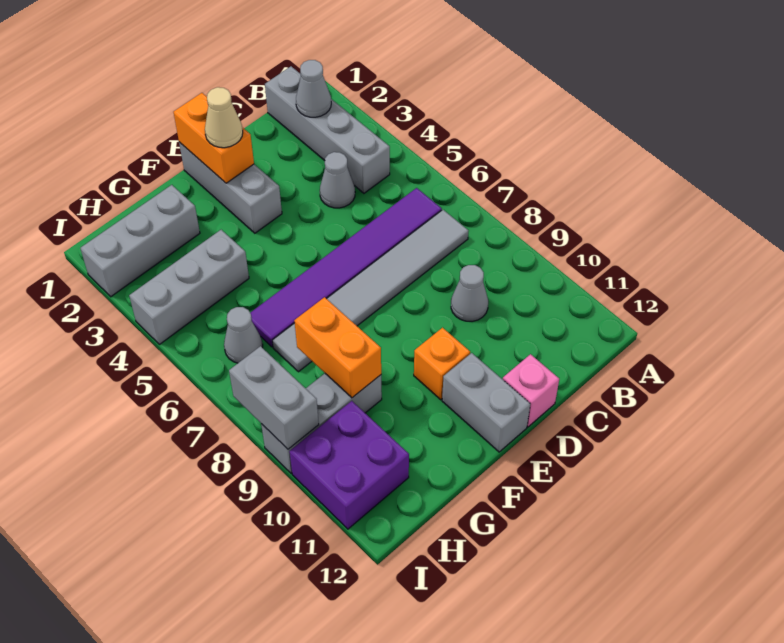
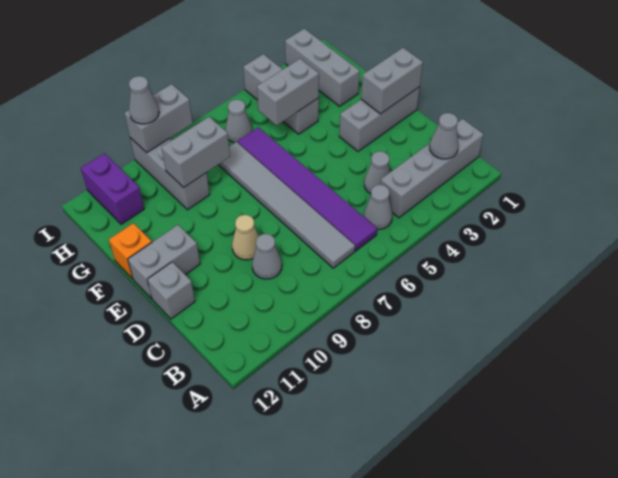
none -> grey cone B5 level 1
pink brick D12 level 1 -> grey brick D12 level 1
orange brick E1:E2 level 2 -> grey brick E1:E2 level 2
tan cone E2 level 3 -> tan cone D9 level 1
orange brick E10 level 1 -> orange brick F12 level 1
none -> grey brick G4:G5 level 2
orange brick G8:G9 level 2 -> grey brick G8:G9 level 2
purple brick H10:I11 level 1 -> purple brick H11:I11 level 1
none -> grey cone I9 level 3

